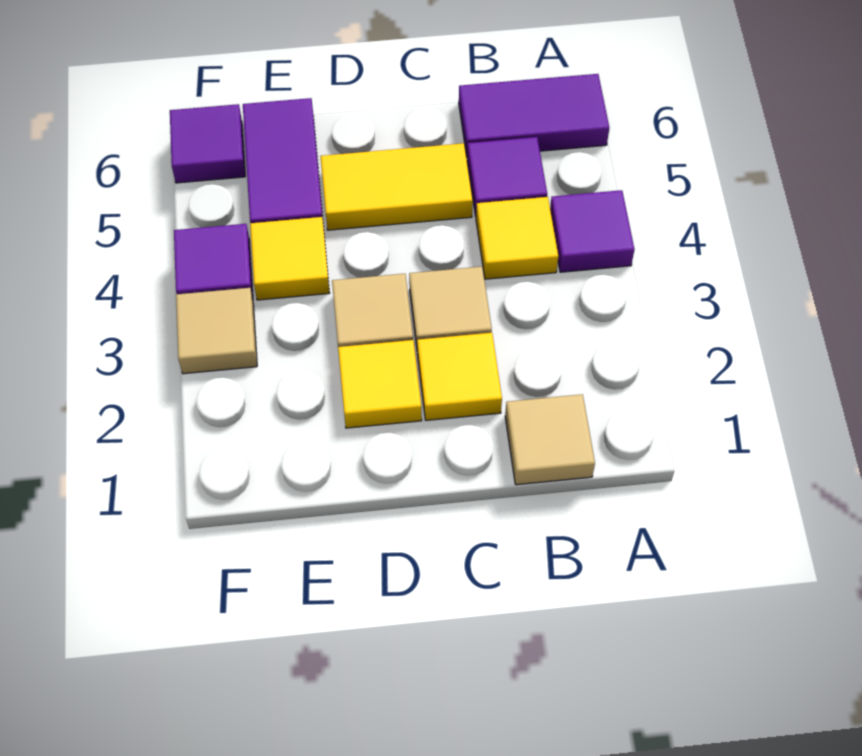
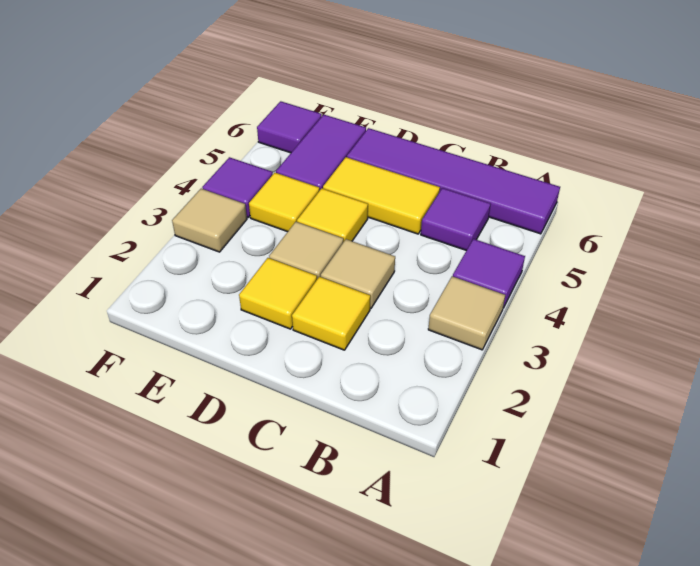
purple tile A6:B6 level 1 -> purple tile A6:D6 level 1
tan tile B1 level 1 -> tan tile A3 level 1
yellow tile B4 level 1 -> yellow tile D4 level 1

